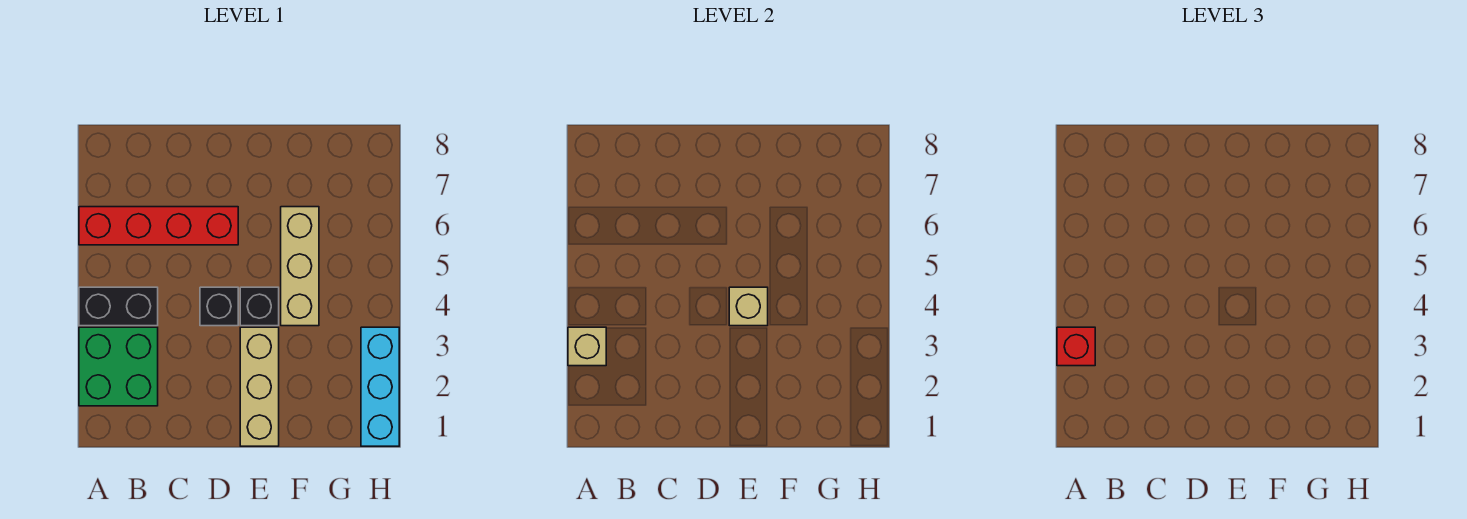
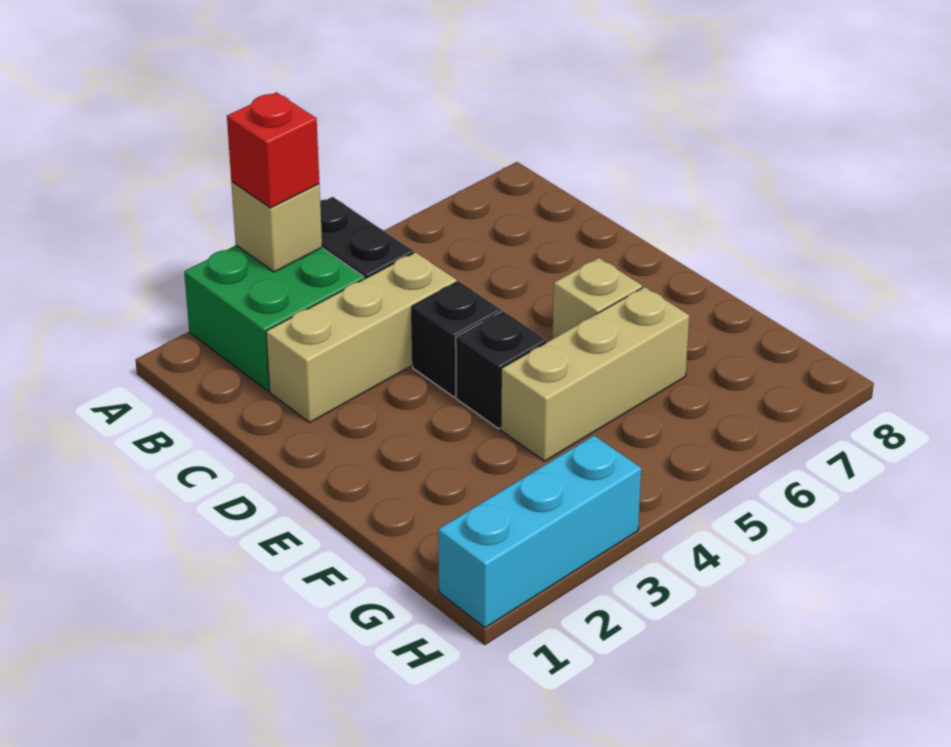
red brick A6:D6 level 1 -> none
tan brick E1:E3 level 1 -> tan brick C2:C4 level 1
tan brick E4 level 2 -> tan brick E6 level 1

